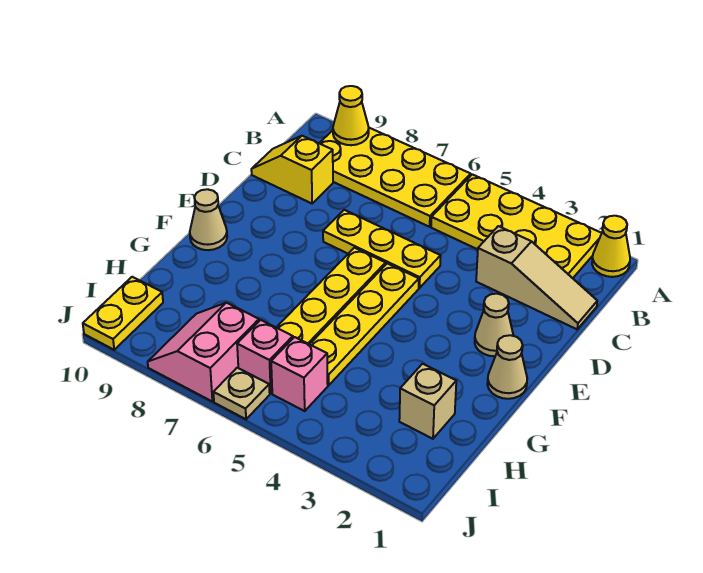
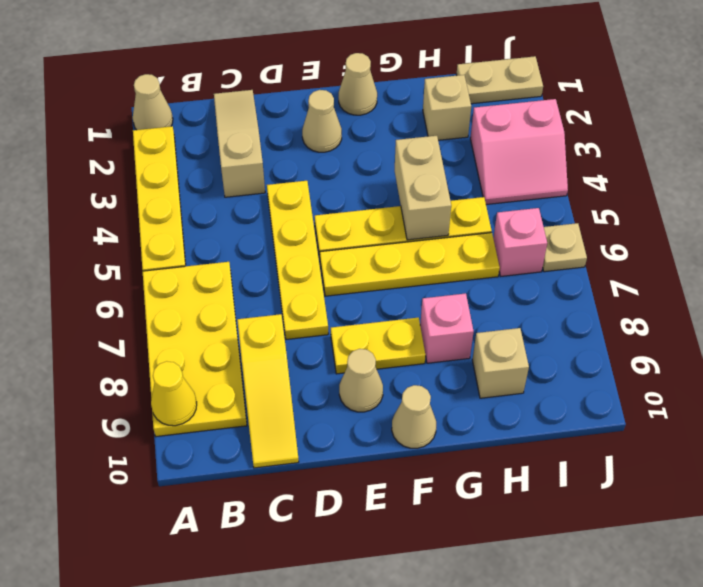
yellow cone A1 level 1 -> tan cone A1 level 1
yellow plate A2:B5 level 1 -> yellow plate A2:A5 level 1
yellow slope C9:C10 level 1 top 9 -> yellow slope C8:C10 level 1 top 8
yellow plate D5:D7 level 1 -> yellow plate D4:D7 level 1
none -> tan cone E9 level 1
none -> tan brick G4:G5 level 2
none -> tan brick H9 level 1
none -> tan plate I1:J1 level 1
pink brick I5 level 1 -> pink brick G8 level 1
pink slope I7:J8 level 1 top 7 -> pink slope I3:J4 level 1 top 3
yellow plate I10:J10 level 1 -> yellow plate E8:F8 level 1

